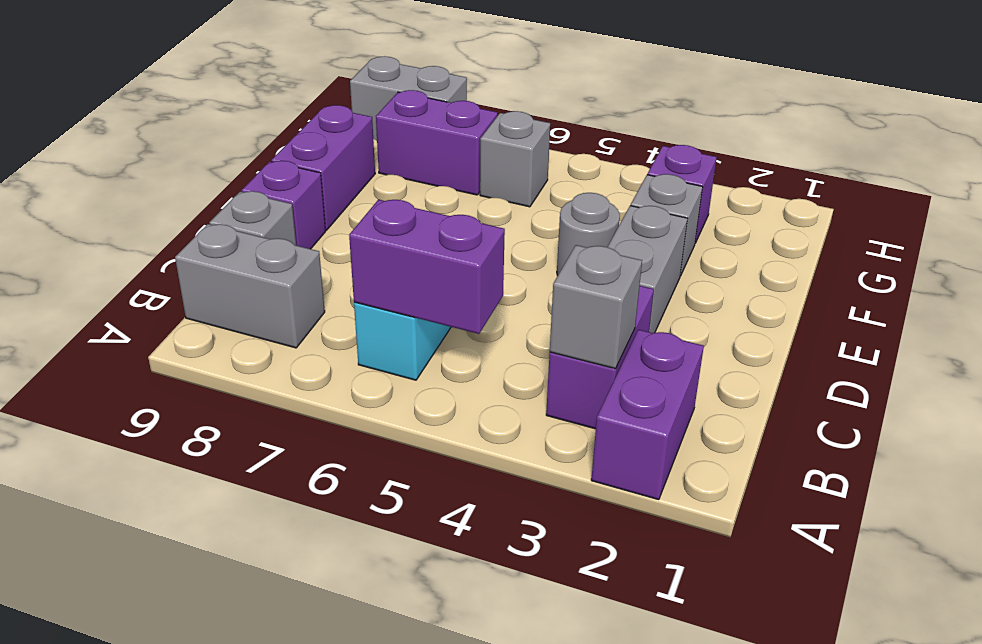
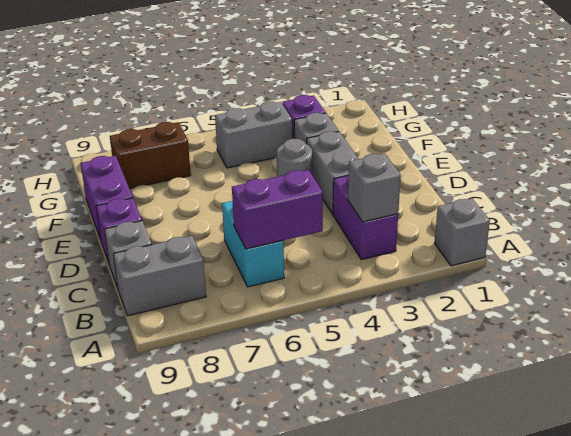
purple brick A2:B2 level 1 -> none
grey brick G6 level 1 -> grey brick A1 level 1
purple brick G7:G8 level 1 -> brown brick G7:G8 level 1
grey brick H8:H9 level 1 -> grey brick G4:G5 level 1

